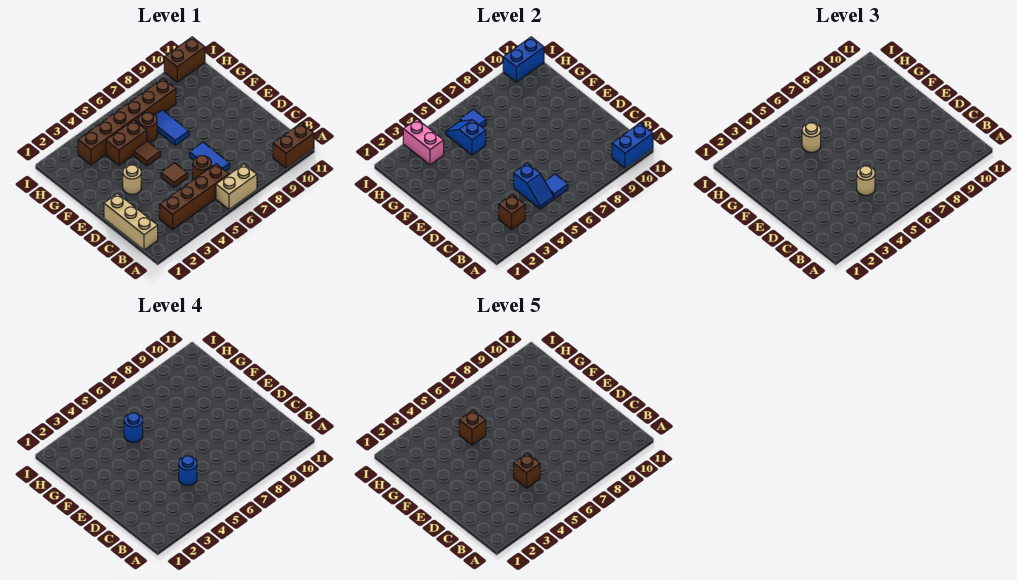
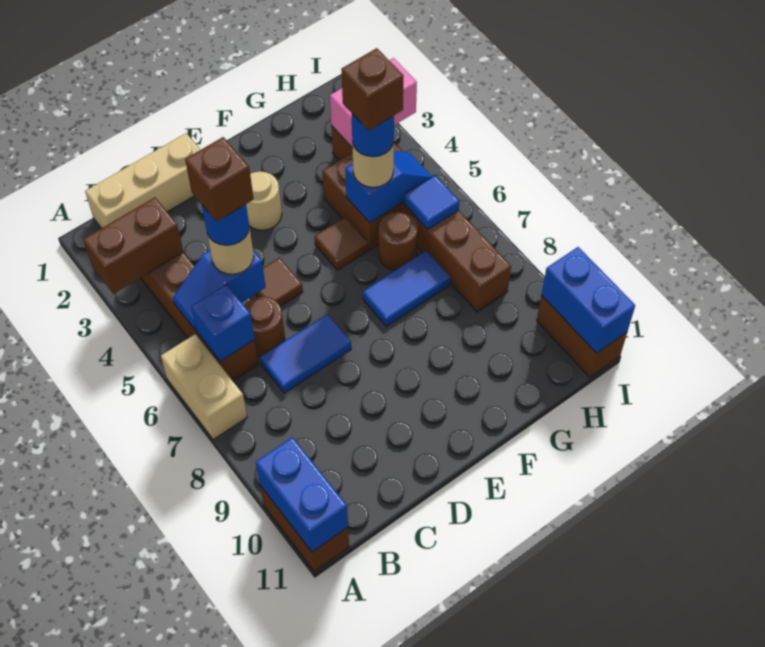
brown brick B3 level 2 -> brown brick A3:B3 level 2
blue tile B6 level 2 -> blue brick B6 level 2

